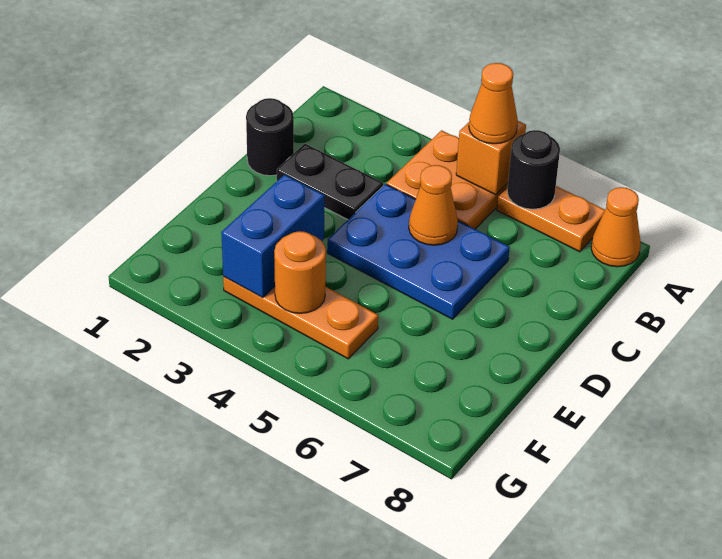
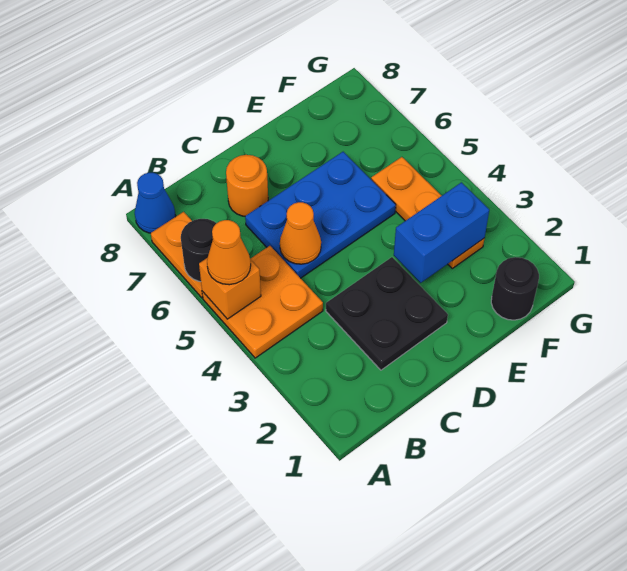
orange cone A8 level 1 -> blue cone A8 level 1
black round brick C1 level 1 -> black round brick F1 level 1
black plate C2:C3 level 1 -> black plate C2:D3 level 1
blue plate C4:D6 level 1 -> blue plate C5:E6 level 1
orange round brick F4 level 2 -> orange round brick C7 level 1

